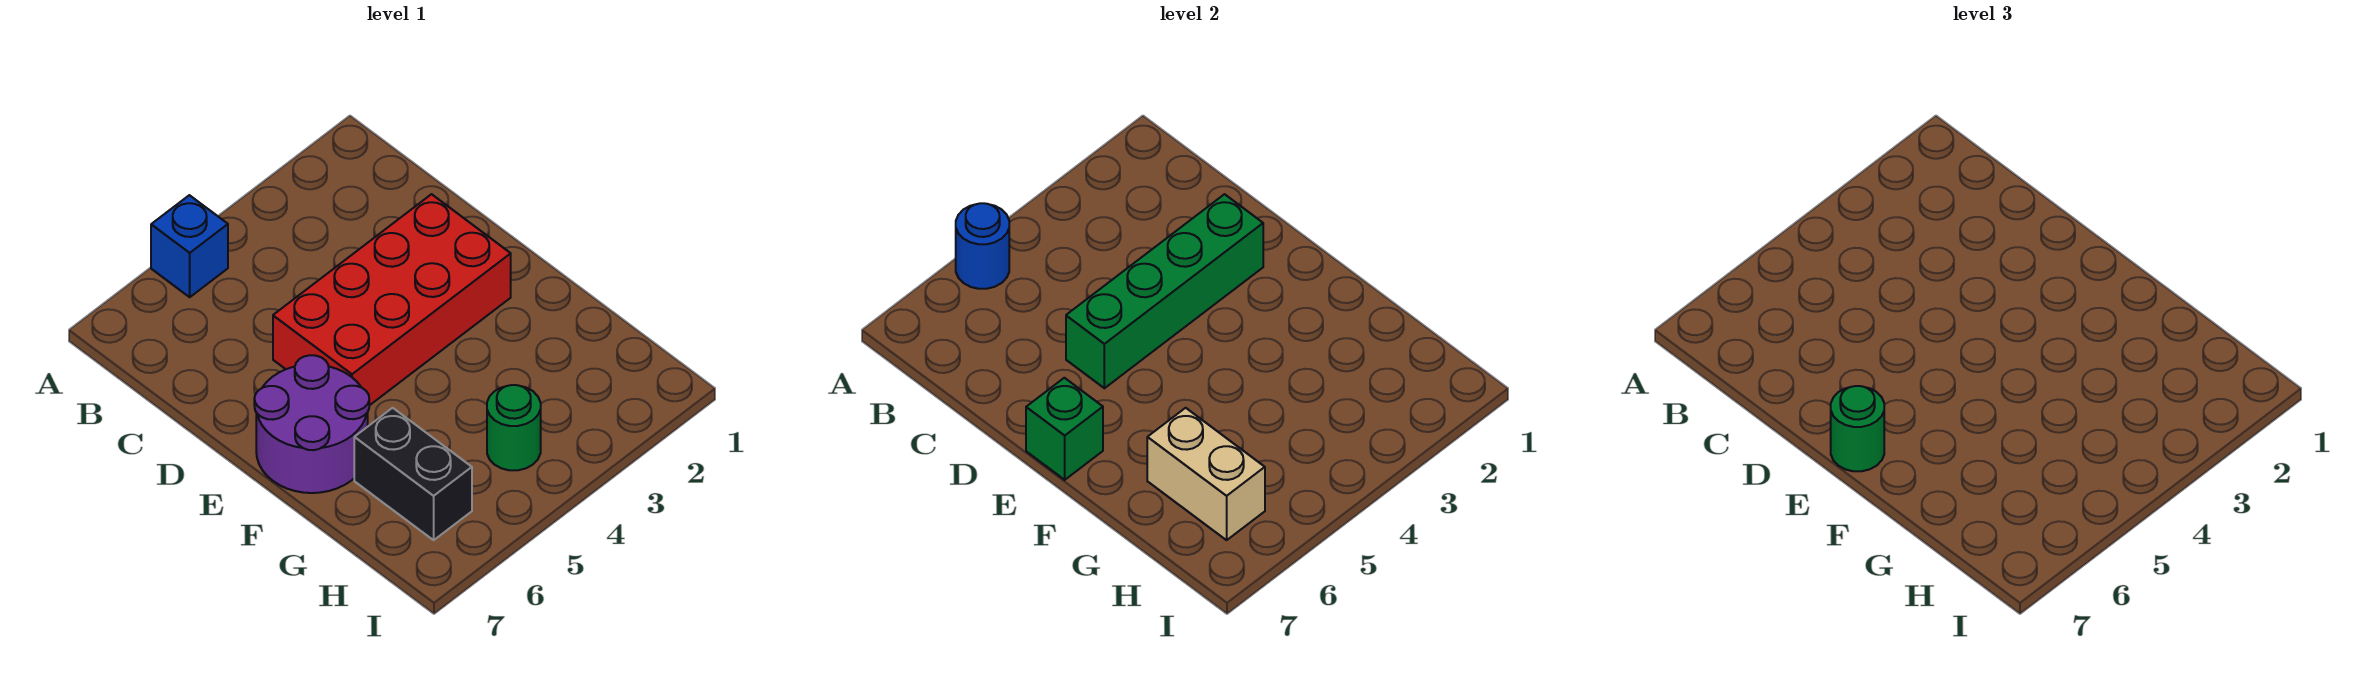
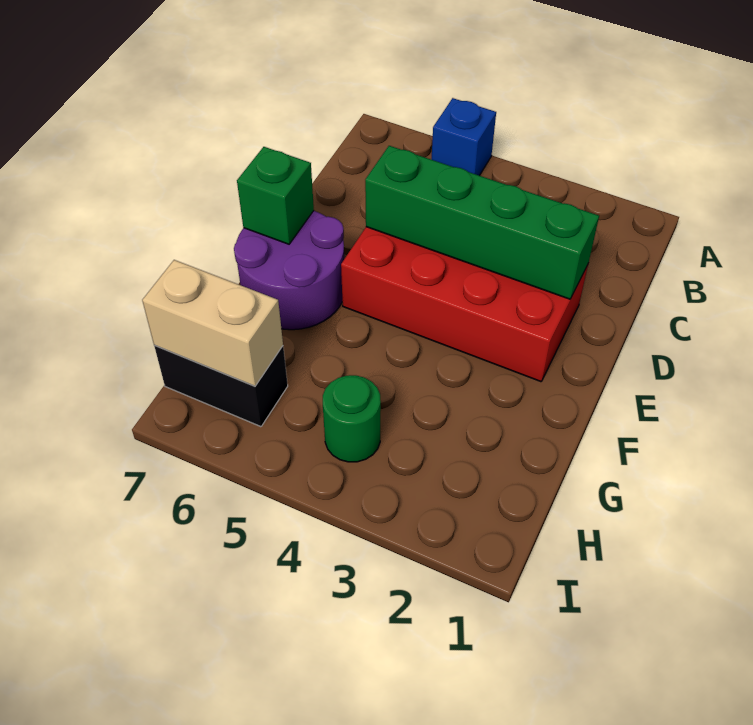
blue round brick A5 level 2 -> none
green round brick E7 level 3 -> none
black brick G6:H6 level 1 -> black brick H6:H7 level 1
tan brick G6:H6 level 2 -> tan brick H6:H7 level 2

